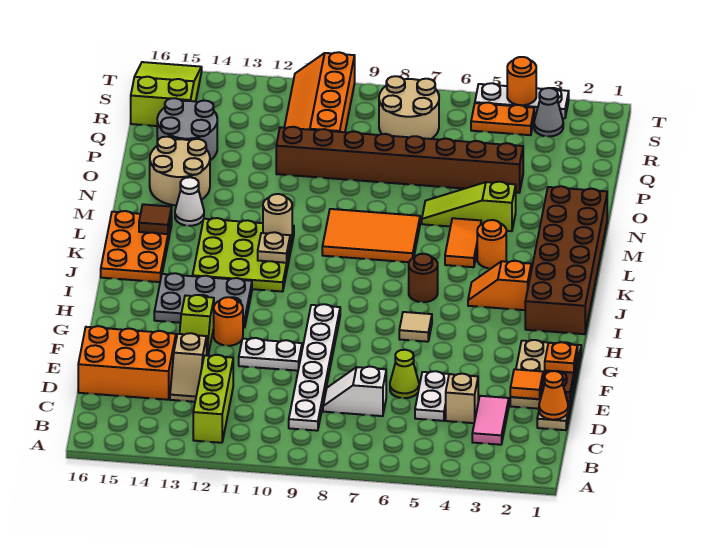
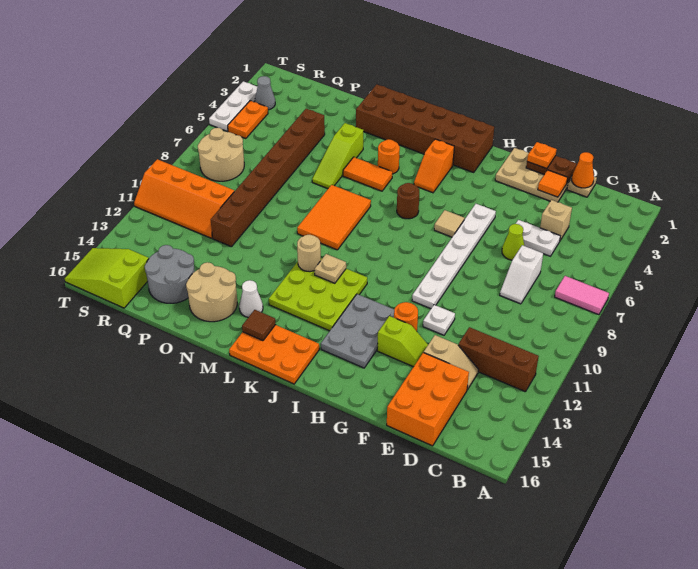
lime brick B12:D12 level 1 -> brown brick B12:D12 level 1
pink tile C3:D3 level 1 -> pink tile A7:B7 level 1
white plate C9:H9 level 1 -> white plate G5:G10 level 1
white plate F10:F11 level 1 -> white plate F11 level 1
orange round brick T4 level 2 -> none

